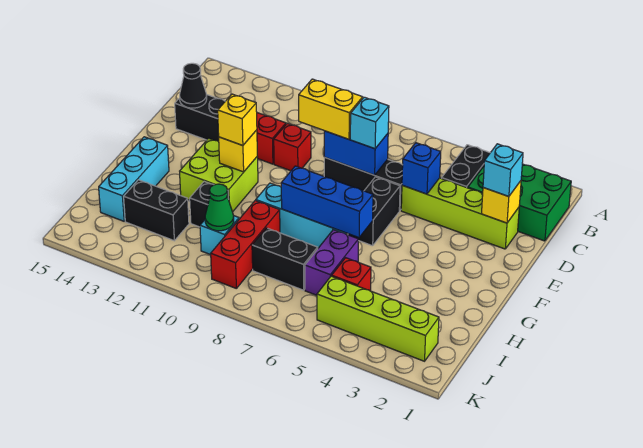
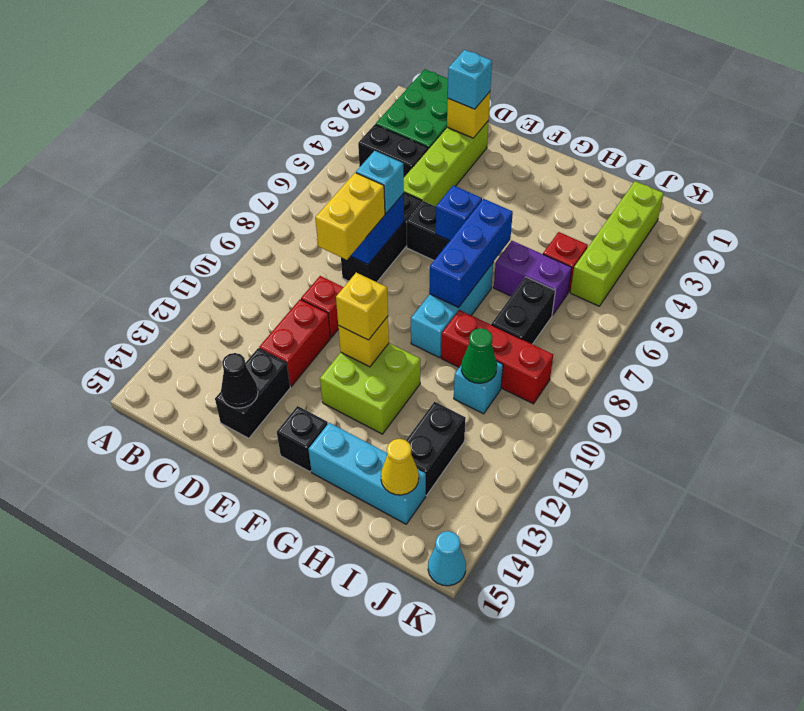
blue brick D5 level 2 -> blue brick F6 level 2
black brick H11 level 1 -> black brick F14 level 1
none -> yellow cone I14 level 2
none -> cyan cone K15 level 1

